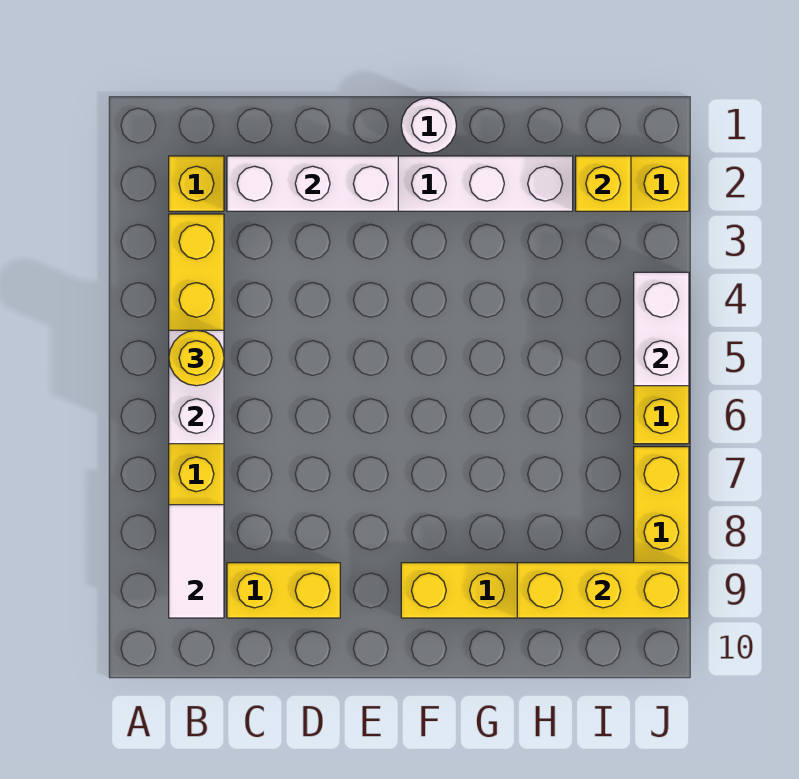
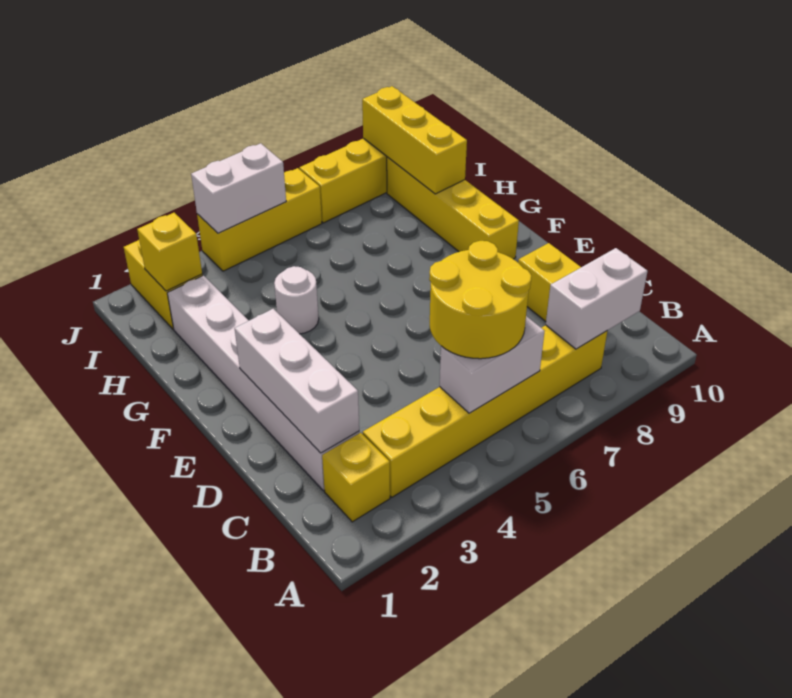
yellow round brick B5 level 3 -> yellow round brick B5:C6 level 3
white tile B8:B9 level 2 -> white brick B8:B9 level 2
white round brick F1 level 1 -> white round brick G4 level 1

